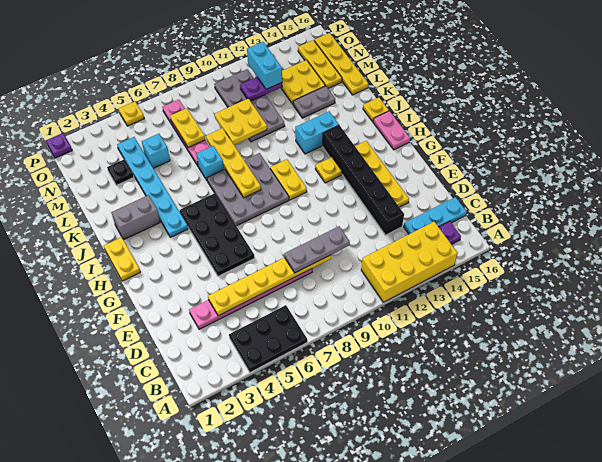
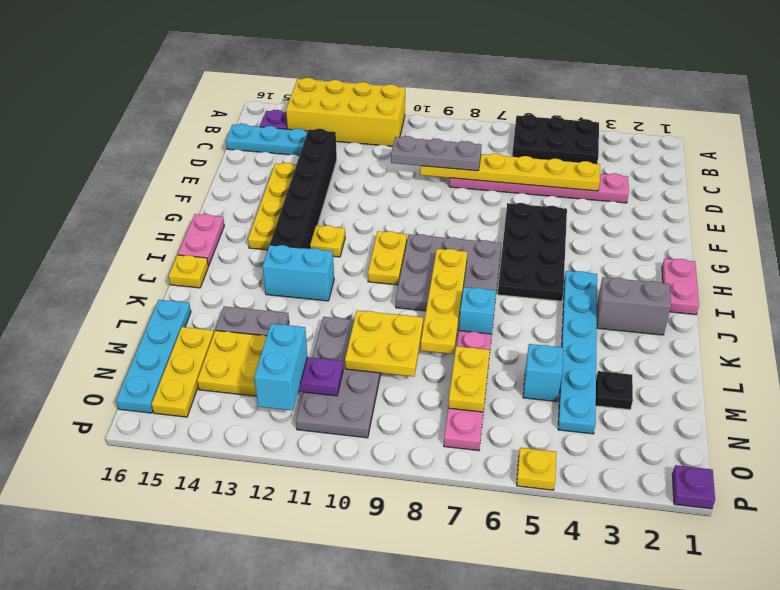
yellow plate H1:I1 level 1 -> pink plate H1:I1 level 1
yellow plate L16:O16 level 1 -> cyan plate L16:O16 level 1

